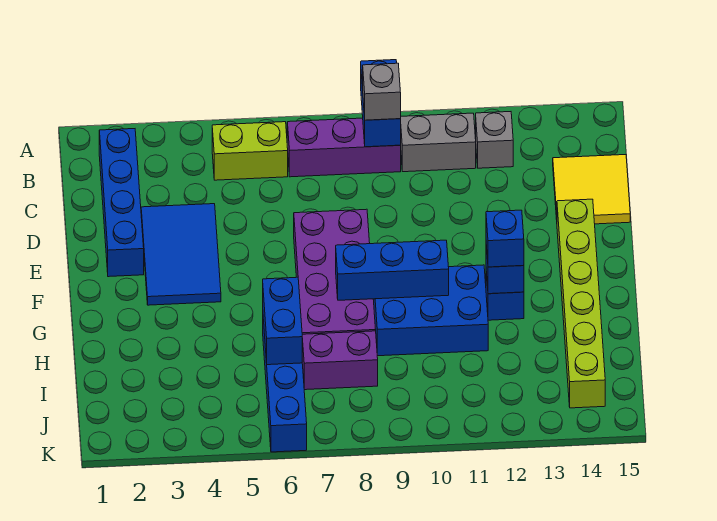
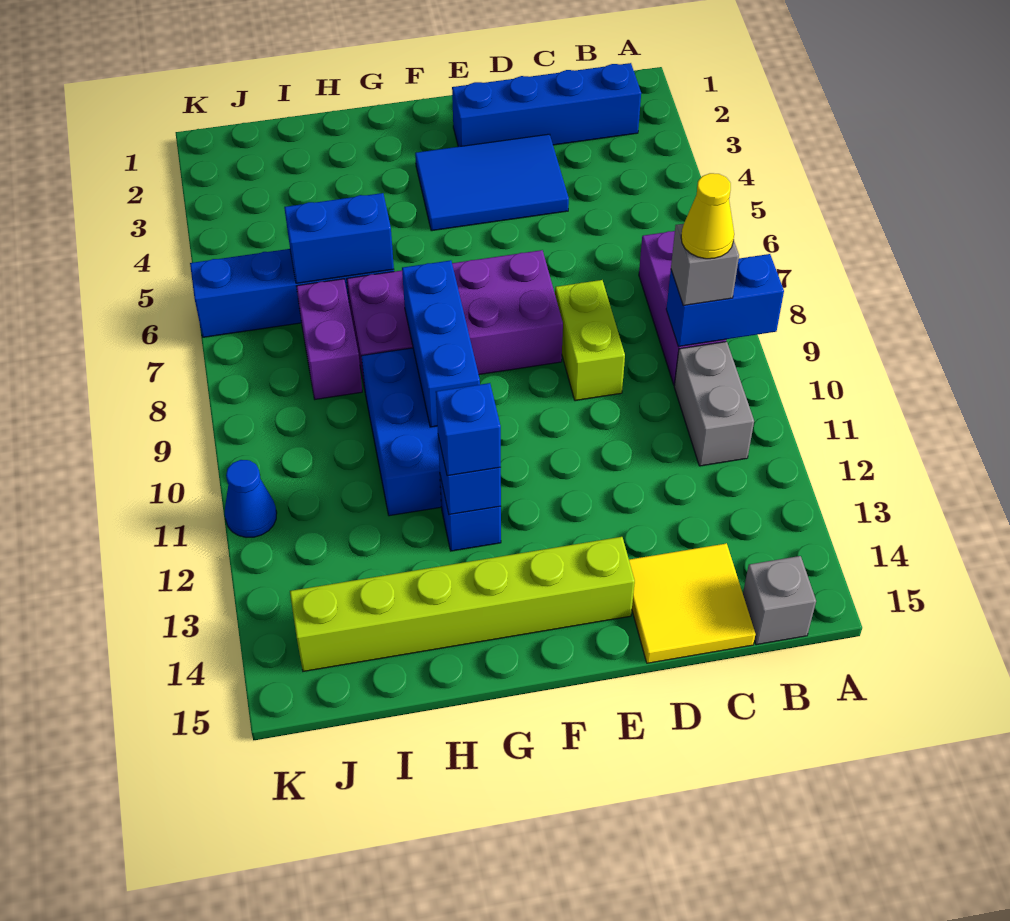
lime brick B5:B6 level 1 -> lime brick D8:D9 level 1
none -> yellow cone B9 level 4
grey brick B12 level 1 -> grey brick B15 level 1
none -> blue cone K11 level 1

